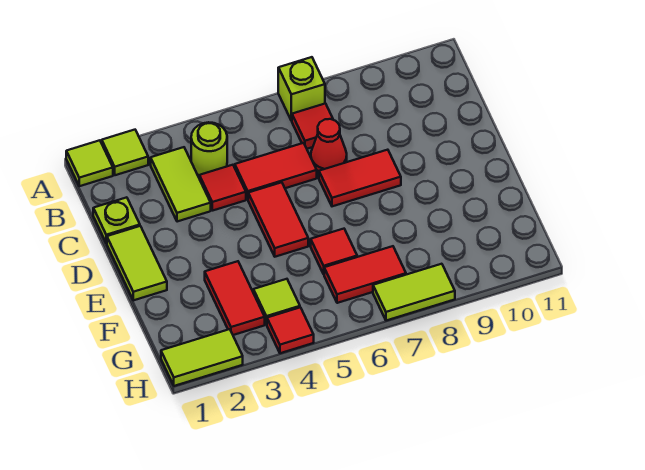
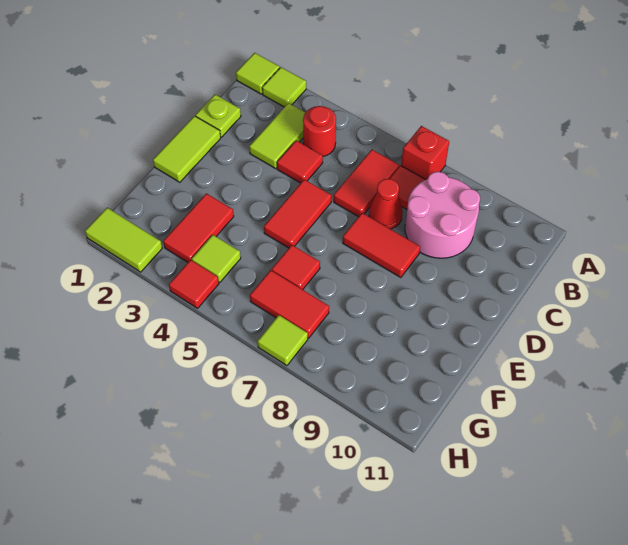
lime brick A7 level 1 -> red brick A7 level 1
lime round brick B4 level 1 -> red round brick B4 level 1
none -> pink round brick B8:C9 level 1
red tile C5:C6 level 1 -> red tile B6:C6 level 1
lime tile H7:H8 level 1 -> lime tile H7 level 1

